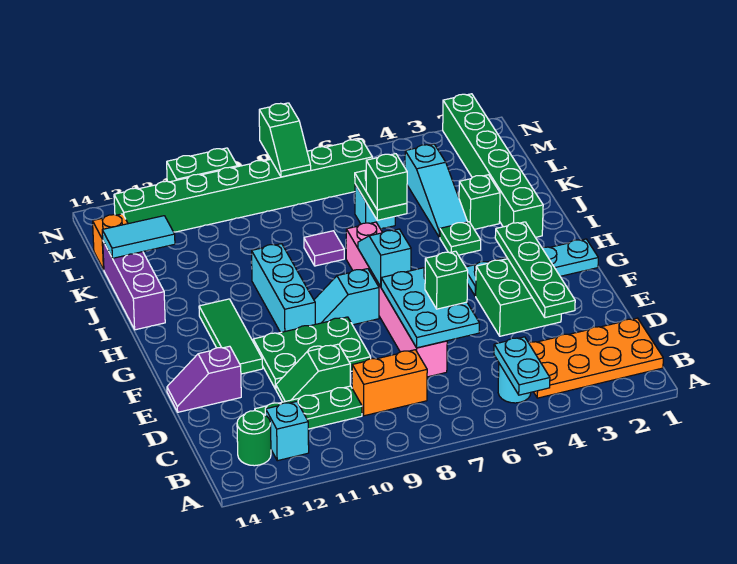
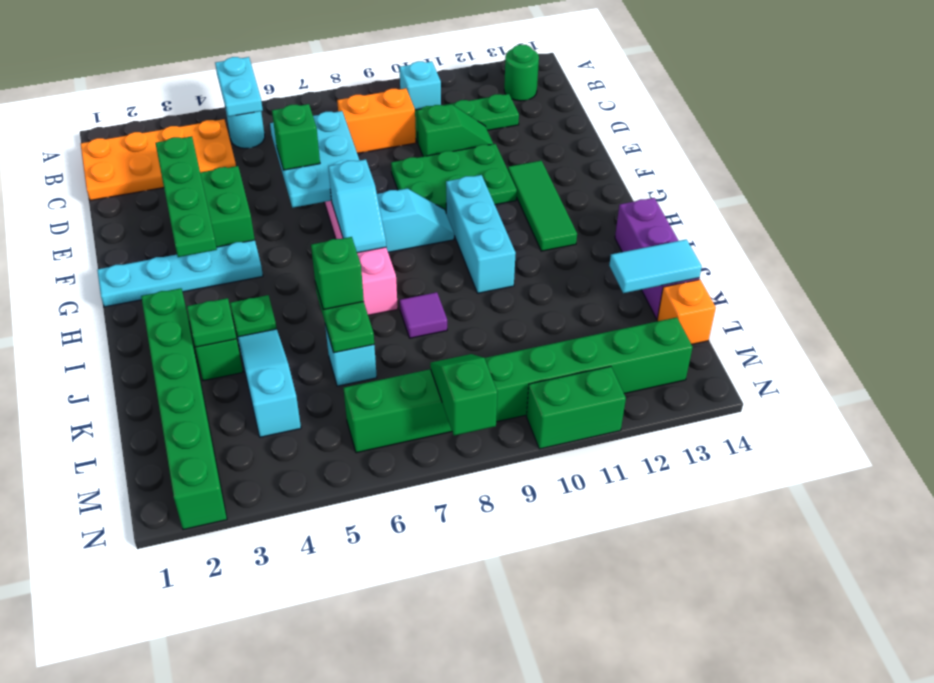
cyan brick B12 level 1 -> cyan brick B10 level 1
purple slope E13:E14 level 1 top 13 -> none
none -> green plate J3 level 2

